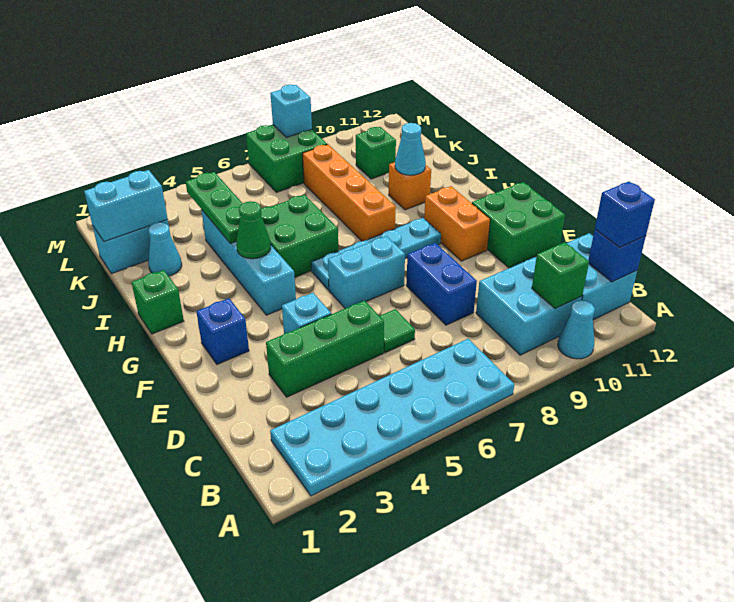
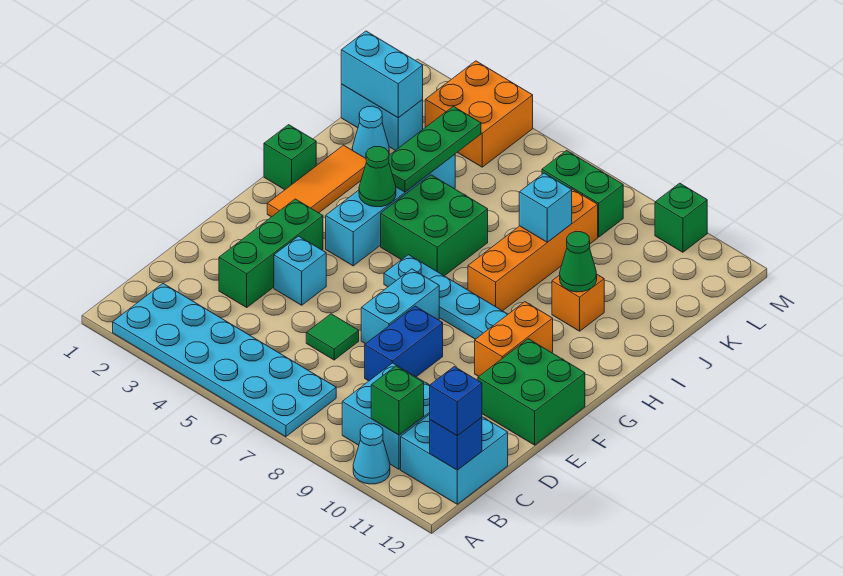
green brick D3:D5 level 1 -> green brick D3:F3 level 1
blue brick F2 level 1 -> none
cyan brick F6:F7 level 1 -> cyan brick E7:F7 level 1
none -> orange tile G2:I2 level 1
cyan cone I10 level 2 -> green cone I10 level 2
green brick K10 level 1 -> green brick M10 level 1
none -> orange brick L3:M4 level 1
green brick L7:M8 level 1 -> green brick L7:L8 level 1
cyan brick M8 level 2 -> cyan brick J8 level 2

